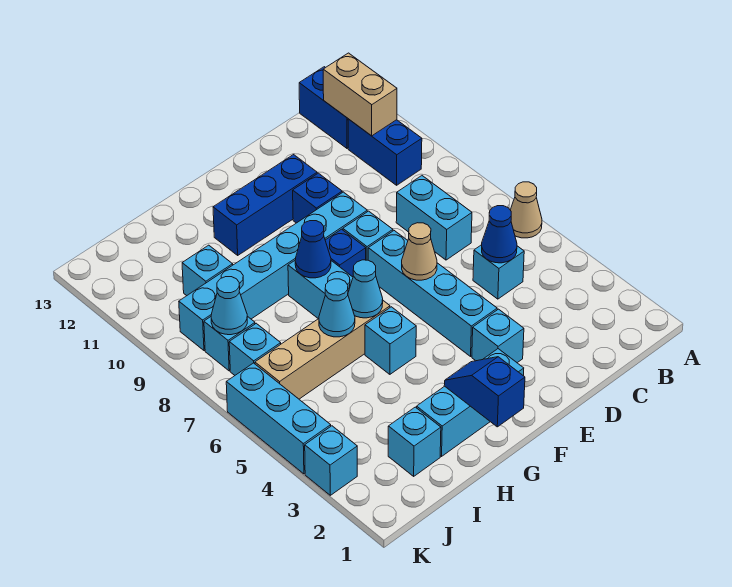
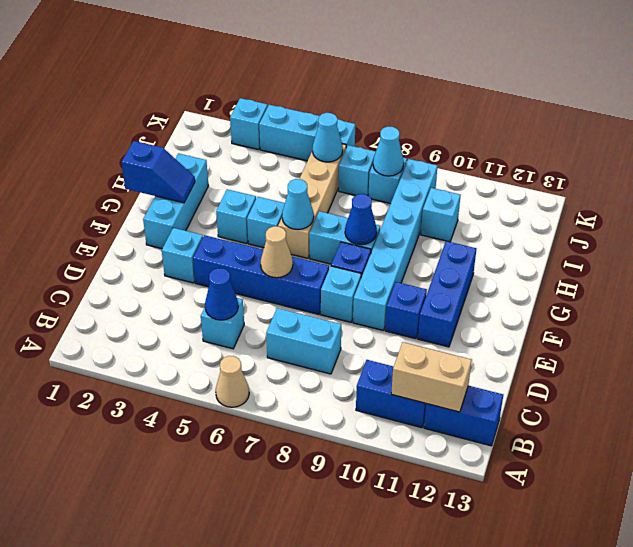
cyan brick E4:E7 level 1 -> blue brick E4:E7 level 1
cyan cone H6 level 2 -> cyan cone J6 level 2
cyan brick I2 level 1 -> cyan brick G4 level 1

